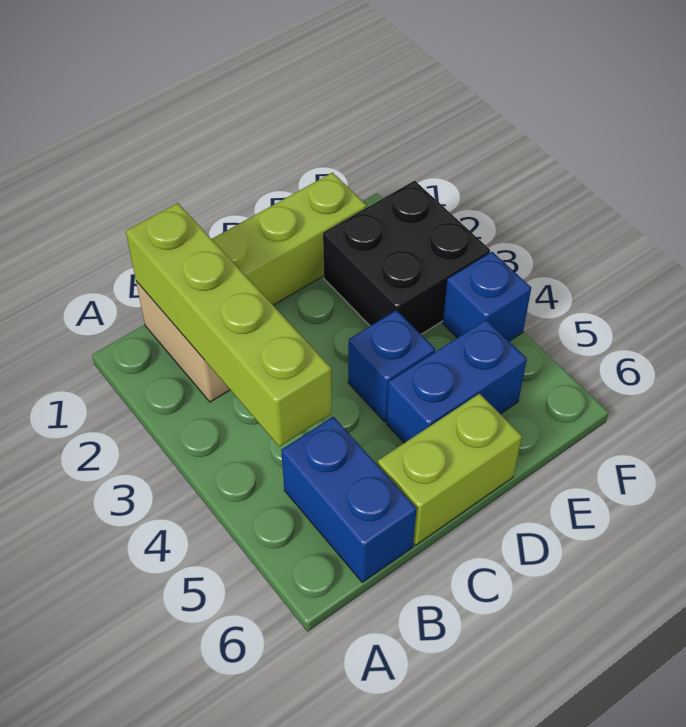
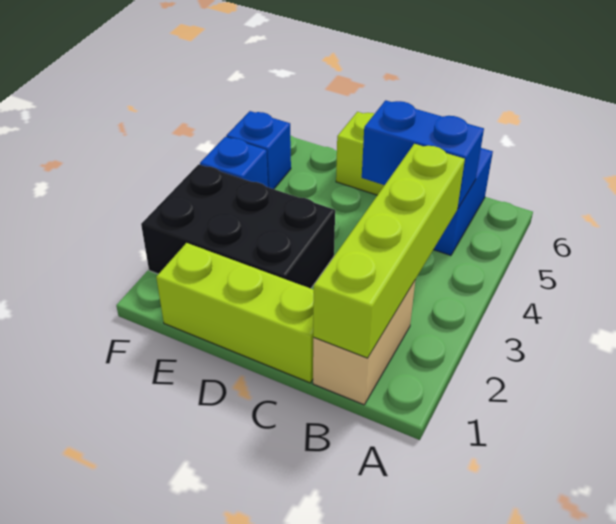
blue brick D4 level 1 -> blue brick F5 level 1
blue brick D5:E5 level 1 -> blue brick B5:C5 level 2
black brick E2:F3 level 1 -> black brick D2:F3 level 1

